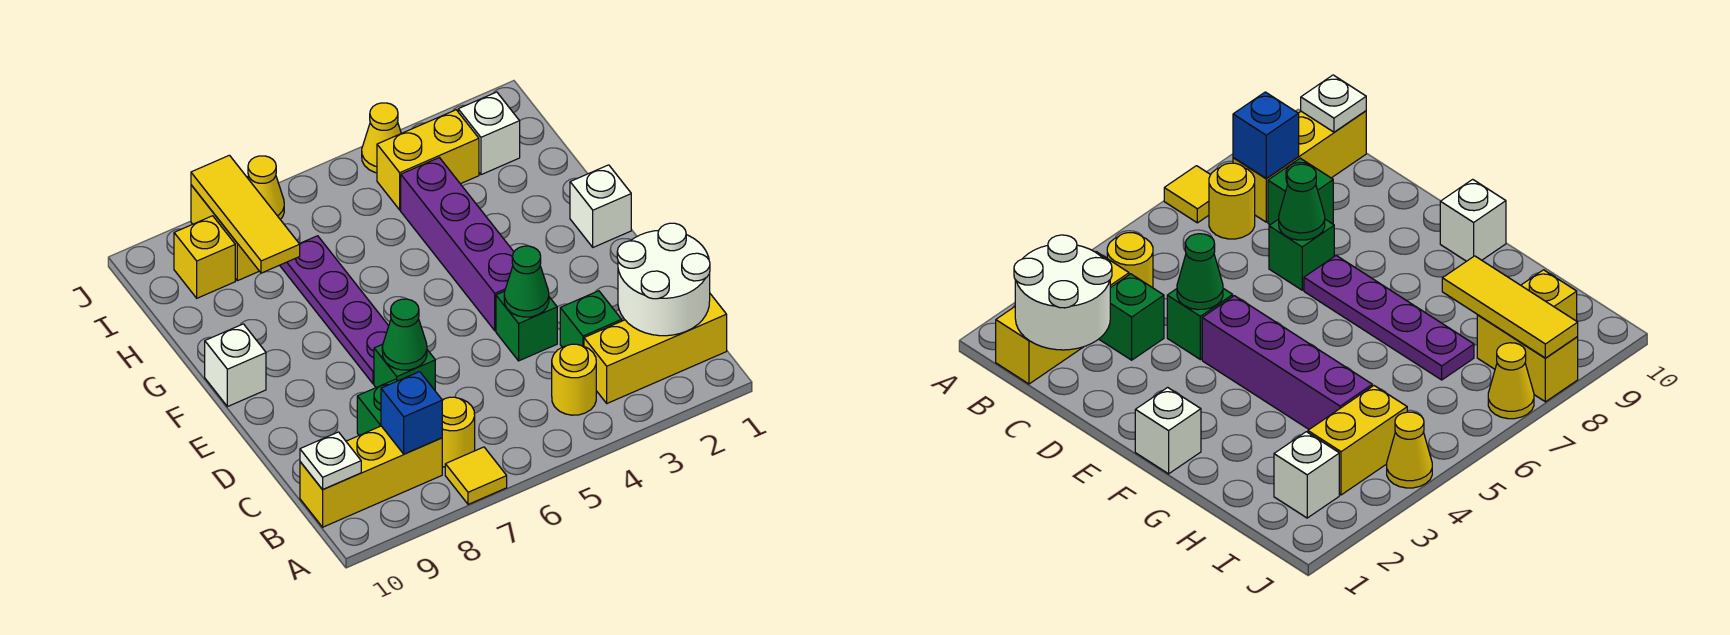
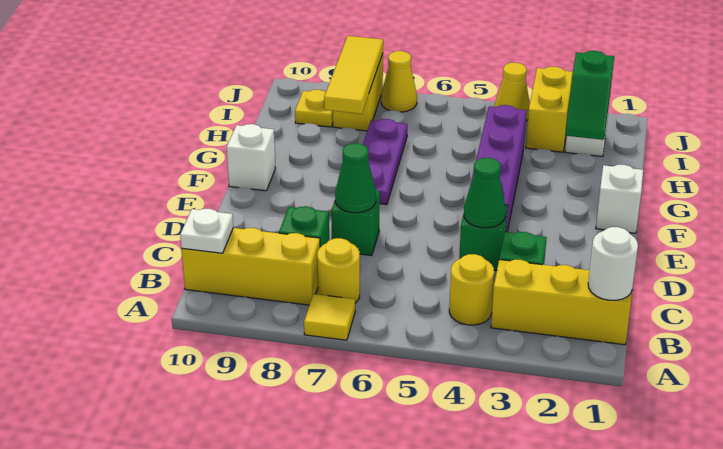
white round brick B1:C2 level 2 -> white round brick B1 level 2
blue brick B8 level 2 -> none
purple plate E7:H7 level 1 -> purple plate F7:H7 level 1
none -> green slope H2:I2 level 2 top I
yellow brick I3:I4 level 1 -> yellow brick I3:J3 level 1
yellow brick I9 level 1 -> yellow plate I9 level 1

